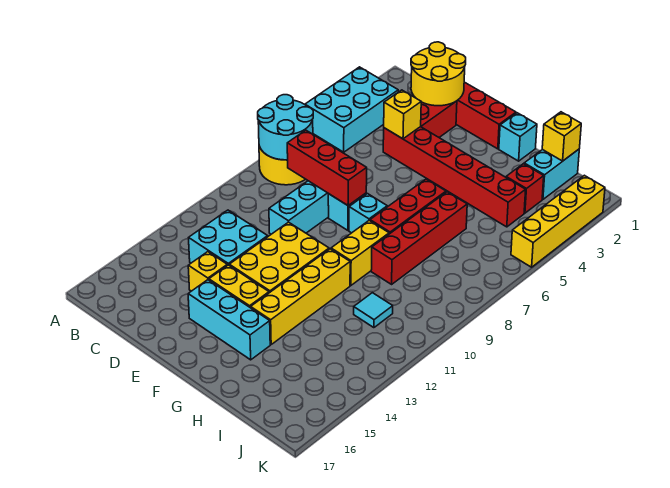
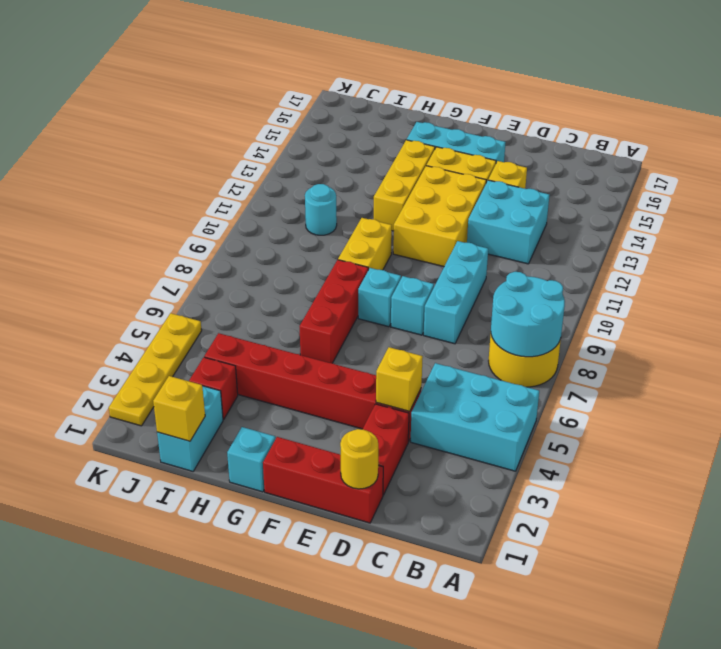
cyan brick A3:B5 level 1 -> cyan brick A4:C5 level 1
yellow round brick C1:D2 level 2 -> yellow round brick D1 level 2
red brick C8:E8 level 2 -> none
yellow brick G11:G14 level 1 -> yellow brick G12:G14 level 1
red brick H6:H9 level 1 -> none
cyan tile I11 level 1 -> cyan round brick I11 level 1
yellow brick K2:K5 level 1 -> yellow plate K2:K5 level 1

